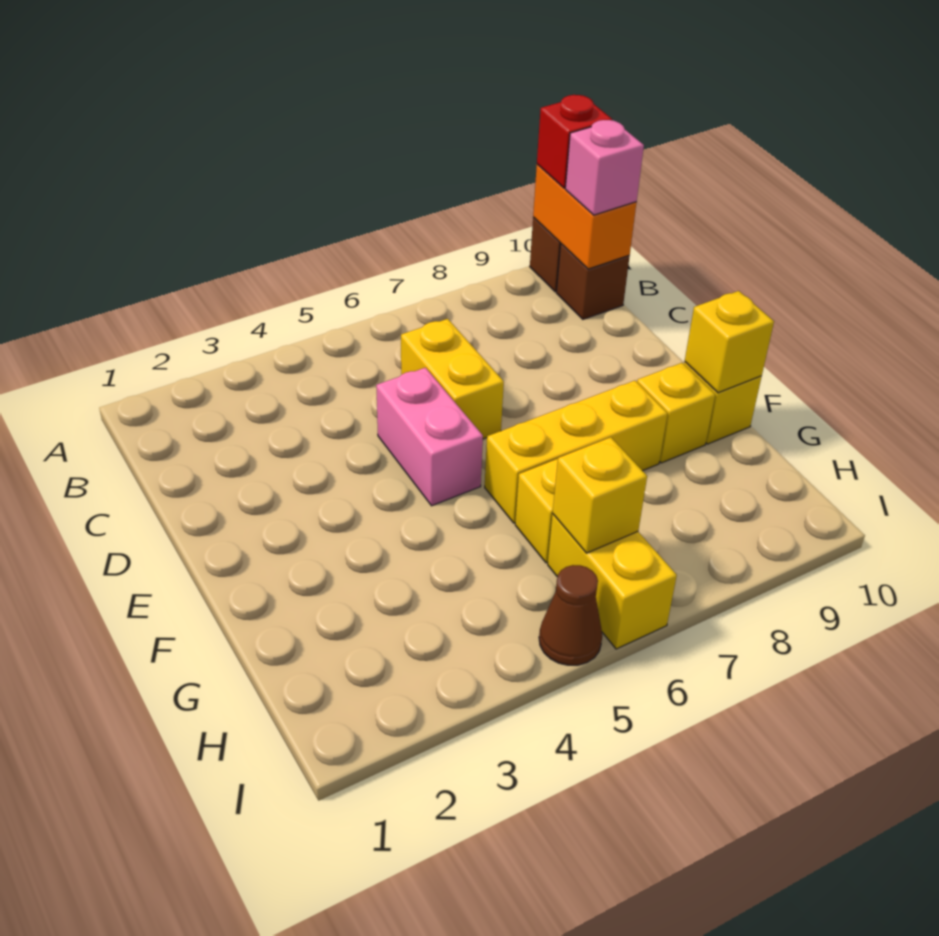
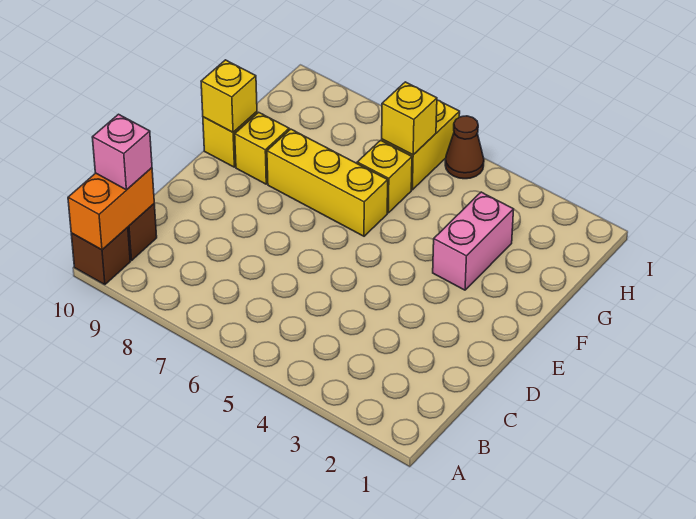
red brick A10 level 3 -> none
yellow brick C6:D6 level 1 -> none
pink brick D5:E5 level 1 -> pink brick F3:G3 level 1

